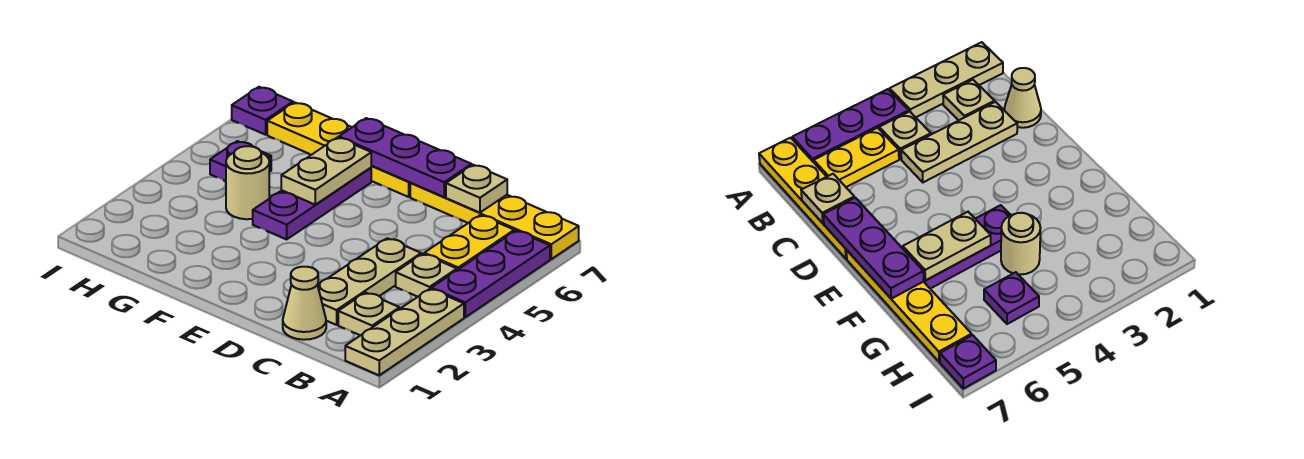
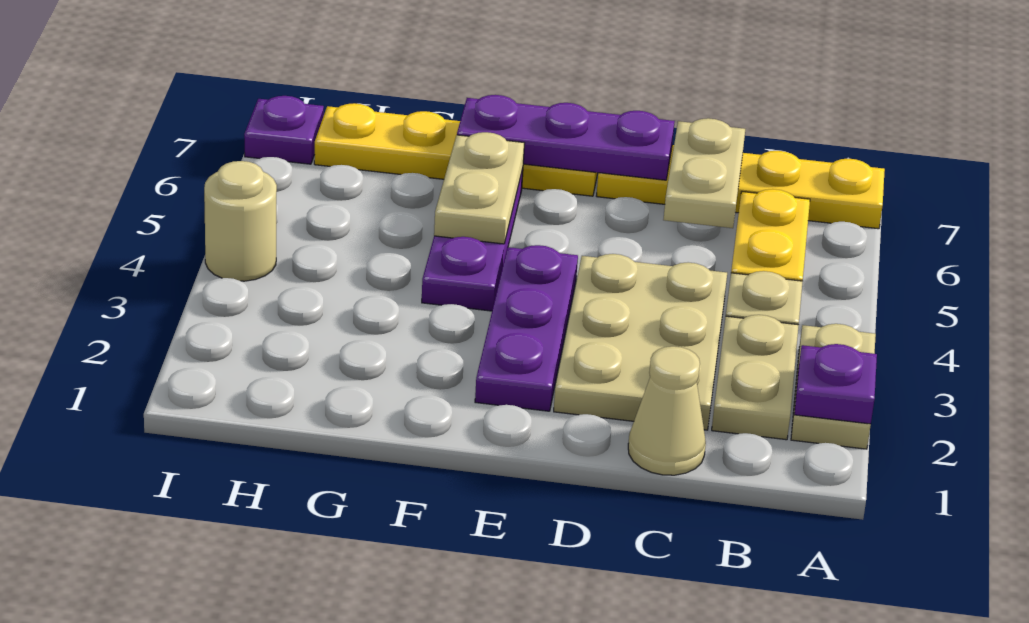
tan plate A1:A3 level 1 -> tan plate A2:A3 level 1
purple plate A4:A6 level 1 -> purple plate E2:E4 level 1
tan plate B2 level 1 -> tan plate B2:B3 level 1
tan plate C2:C4 level 1 -> tan plate C2:D4 level 1
tan plate C7 level 2 -> tan plate C6:C7 level 2
tan round brick G4 level 1 -> tan round brick I4 level 1
purple plate H5 level 1 -> purple plate A2 level 2

